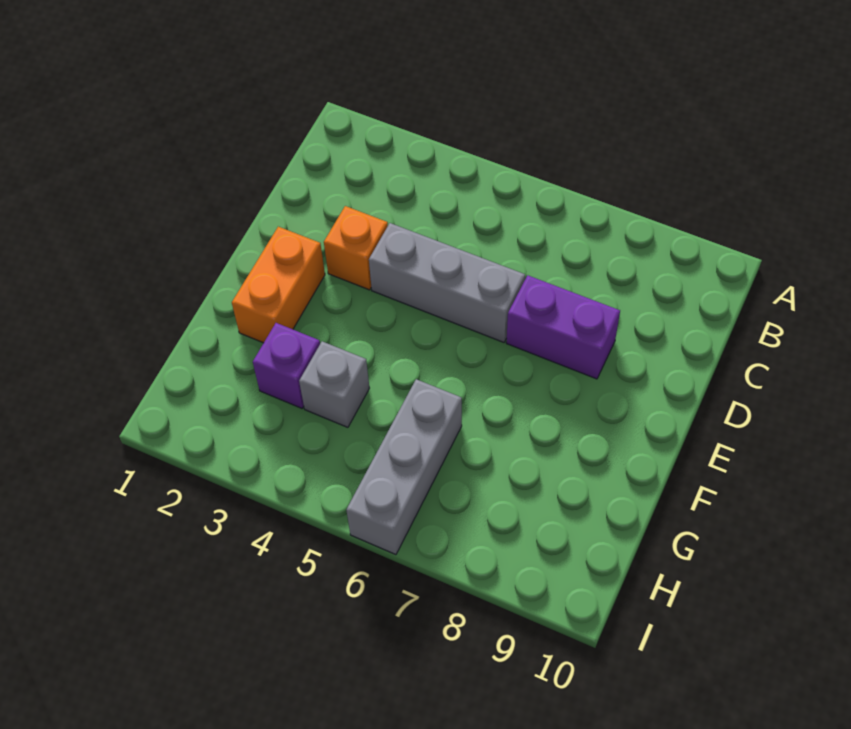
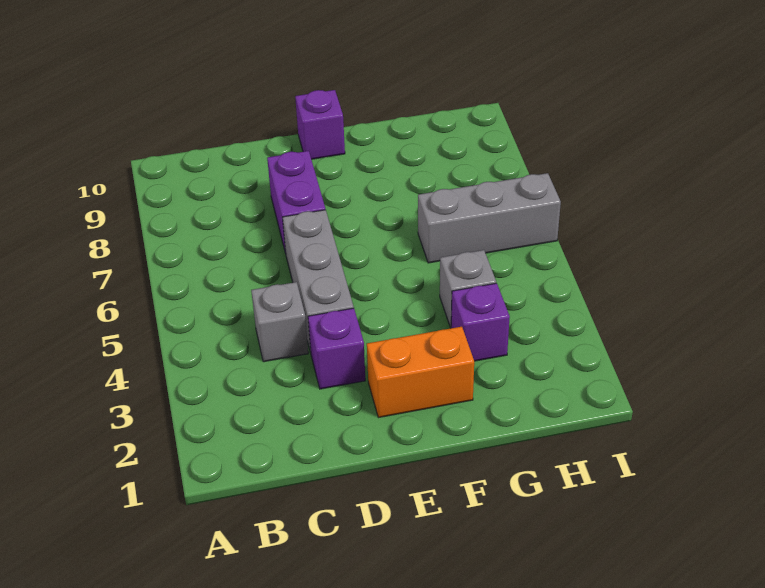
none -> grey brick C4 level 1
orange brick D3 level 1 -> purple brick D3 level 1
none -> purple brick E10 level 1

